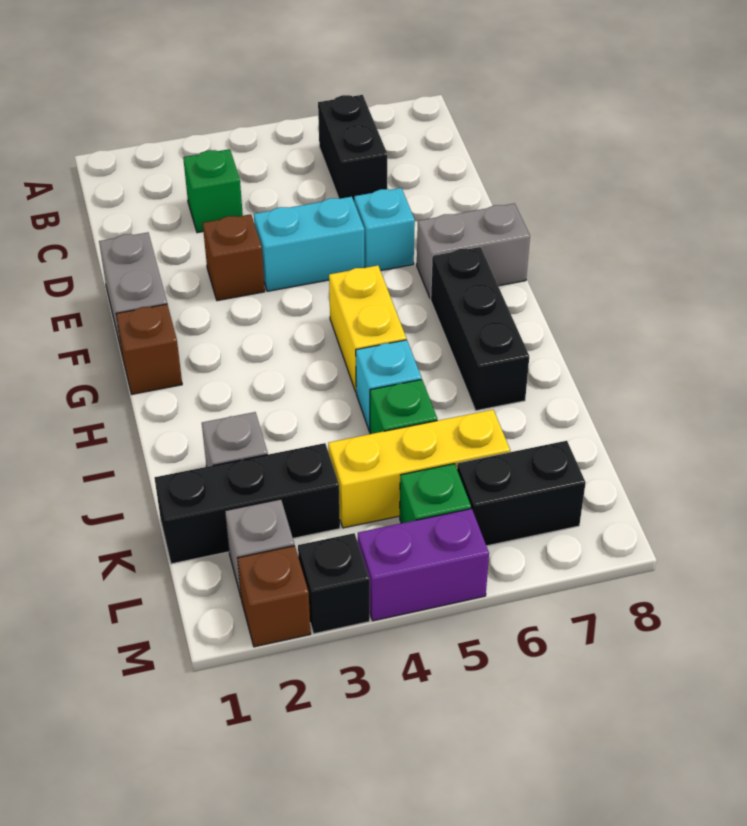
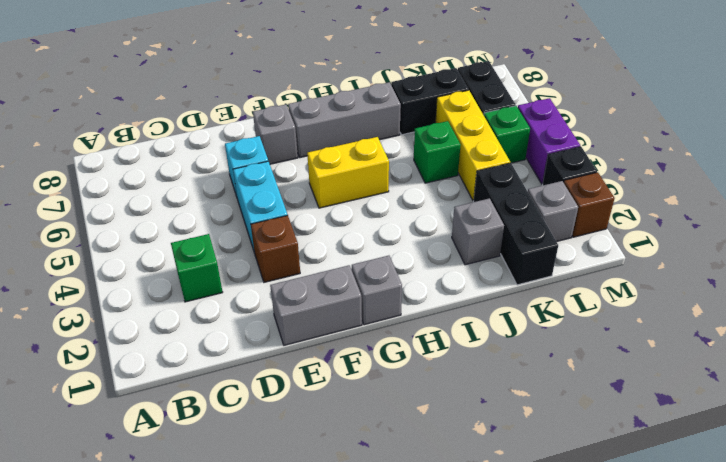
black brick B6:C6 level 1 -> black brick J7:K7 level 1
grey brick F7:F8 level 1 -> grey brick F7 level 1
brown brick G1 level 1 -> grey brick G1 level 1
black brick G7:I7 level 1 -> grey brick G7:I7 level 1
cyan brick I5 level 1 -> none

